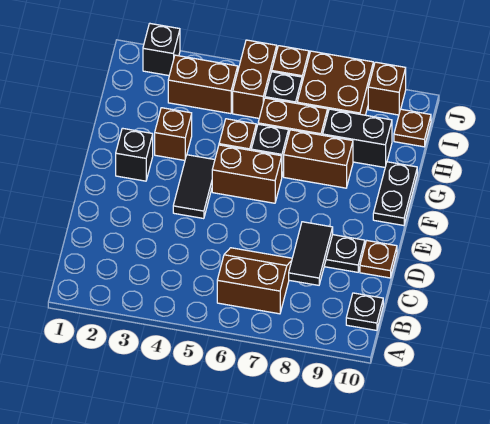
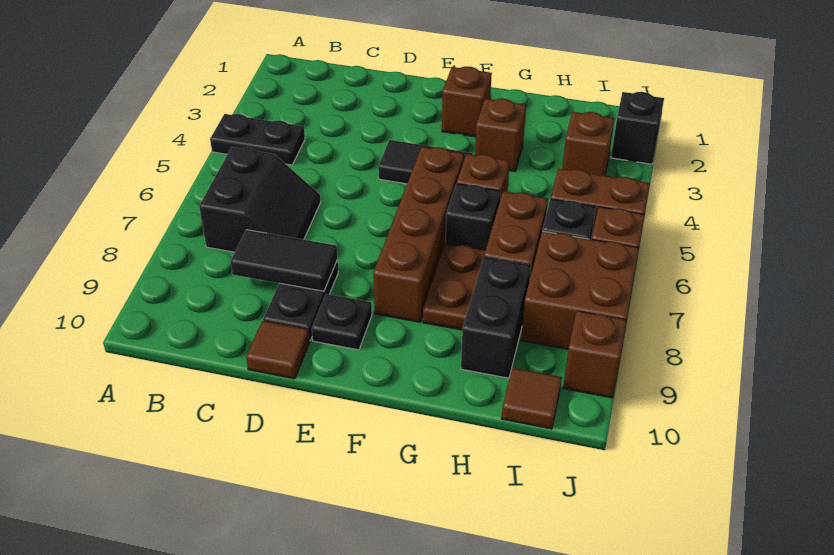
brown slope B6:C7 level 1 top B -> black slope B6:C7 level 1 top B
black plate B10 level 1 -> black plate E9 level 1
brown plate D10 level 1 -> brown tile D10 level 1
black brick F2 level 1 -> brown brick F2 level 1
brown brick F5:F6 level 1 -> brown brick F5:F8 level 1
black plate F10:G10 level 1 -> black plate A4:B4 level 1
brown brick G7:G8 level 1 -> brown plate G7:G8 level 1
brown brick I3:I4 level 1 -> brown brick I3 level 1
brown plate I10 level 1 -> brown tile I10 level 1

